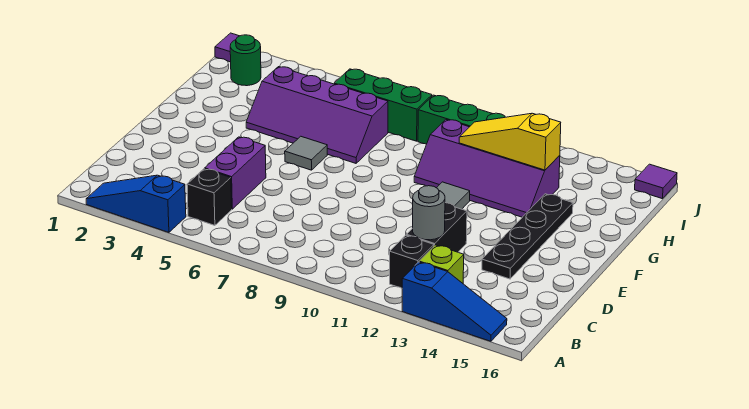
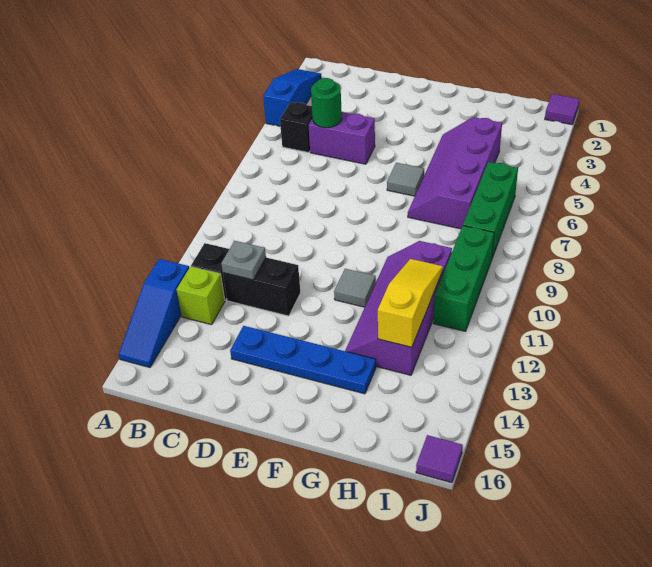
grey round brick C12 level 2 -> grey plate C12 level 2
black plate D14:G14 level 1 -> blue plate D14:G14 level 1
green round brick I2 level 1 -> green round brick C5 level 2

